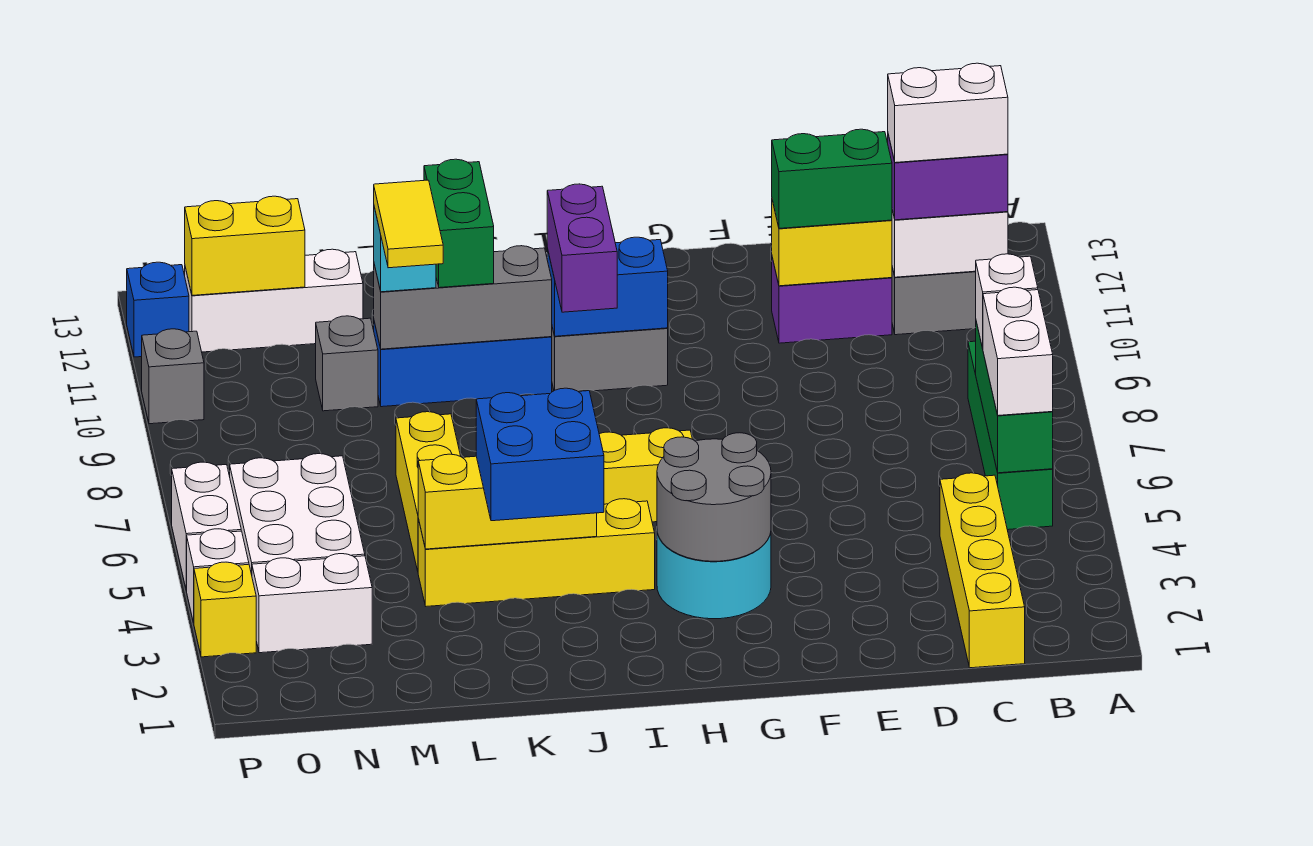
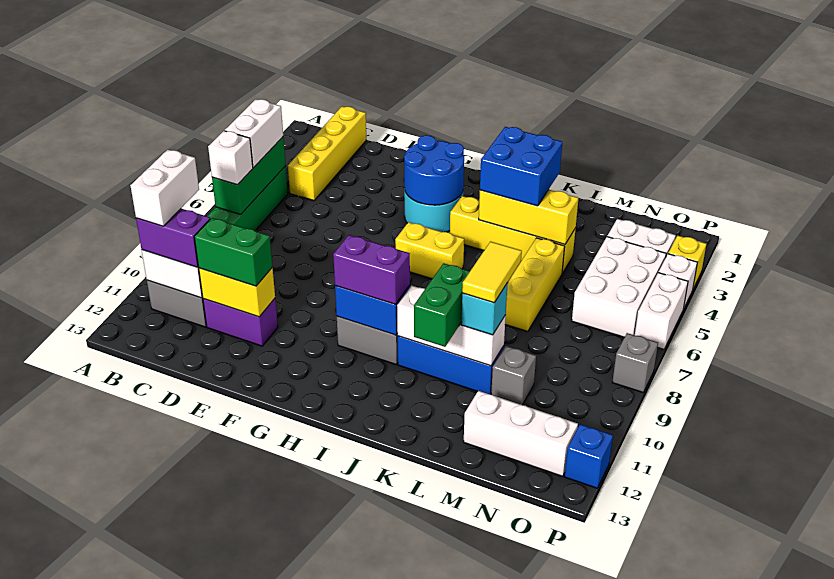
white brick B11:C11 level 4 -> white brick B10:B11 level 4
grey round brick G3:H4 level 2 -> blue round brick G3:H4 level 2
purple brick I9:I10 level 3 -> purple brick H10:I10 level 3
grey brick J10:L10 level 2 -> white brick J10:L10 level 2
yellow brick N12:O12 level 2 -> none
grey brick P10 level 1 -> grey brick P8 level 1

